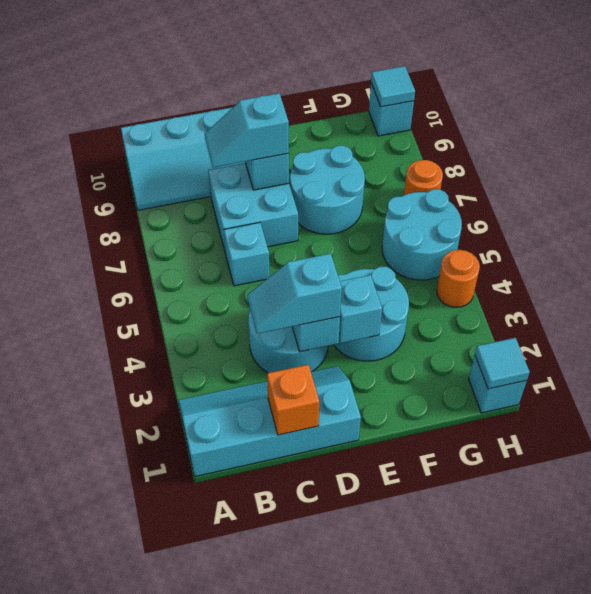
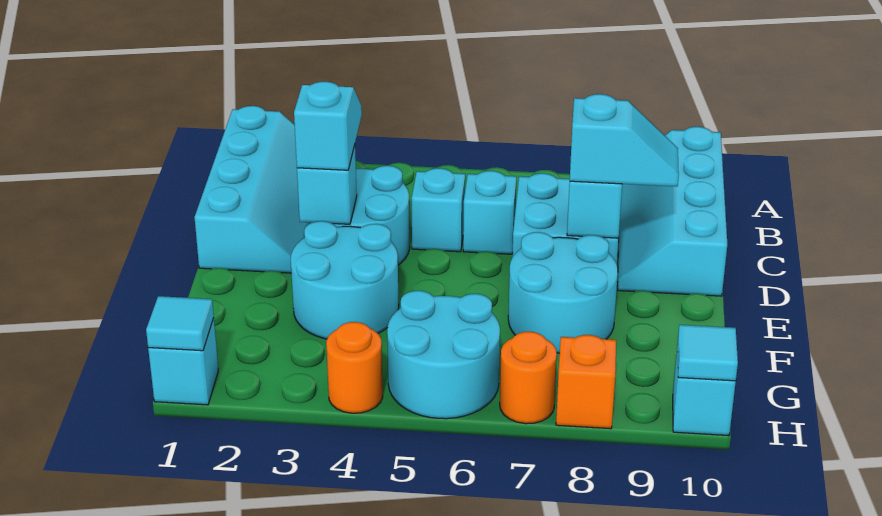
orange brick C1 level 2 -> orange brick H8 level 1
cyan slope C8:D8 level 3 top D -> cyan slope D8:D9 level 3 top 8
cyan brick E3 level 2 -> cyan brick C5 level 1

